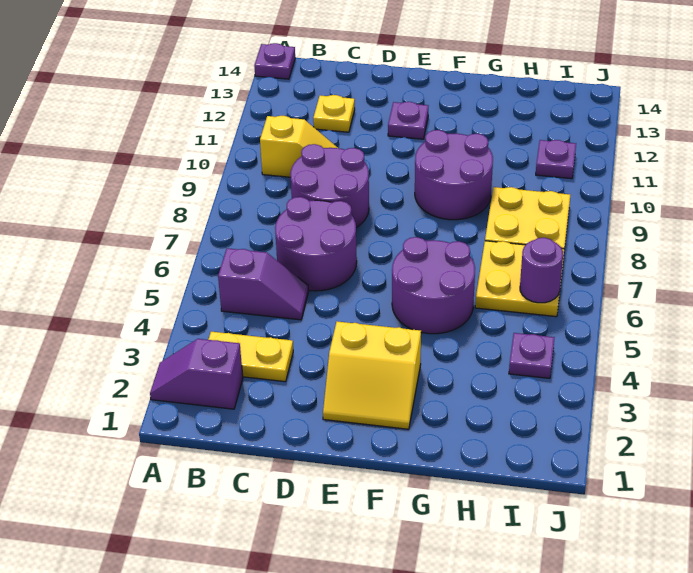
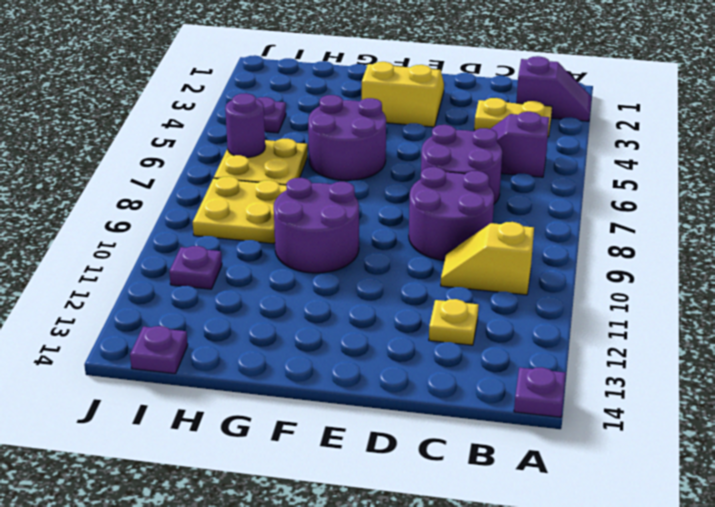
purple plate E12 level 1 -> purple plate I14 level 1

